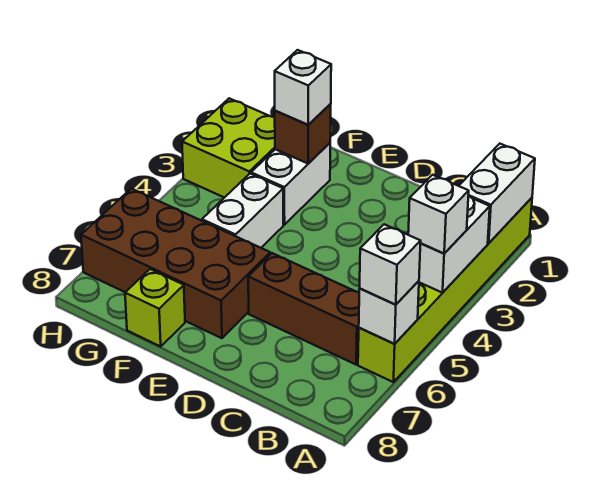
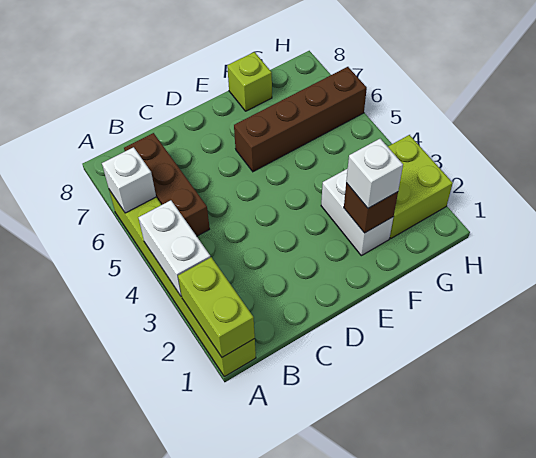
white brick A1:A2 level 2 -> lime brick A1:A2 level 2
white brick A4 level 3 -> none
white brick A6 level 3 -> none
brown brick B6:D6 level 1 -> brown brick B5:B7 level 1
brown brick E6:H7 level 1 -> brown brick E6:H6 level 1
white brick F4:F5 level 1 -> none

